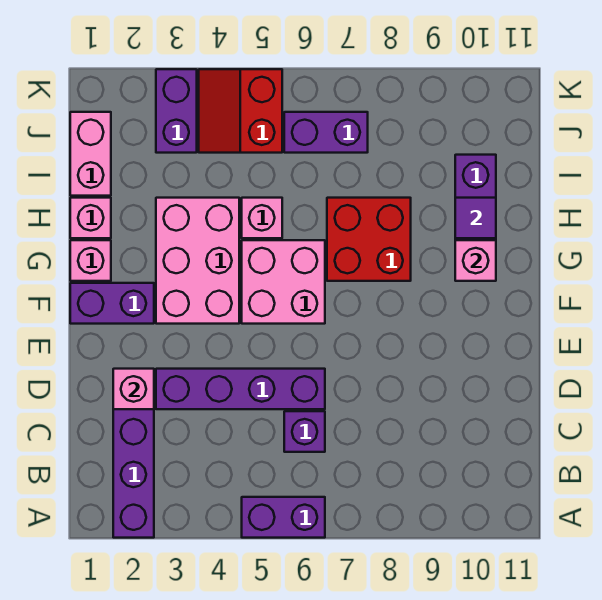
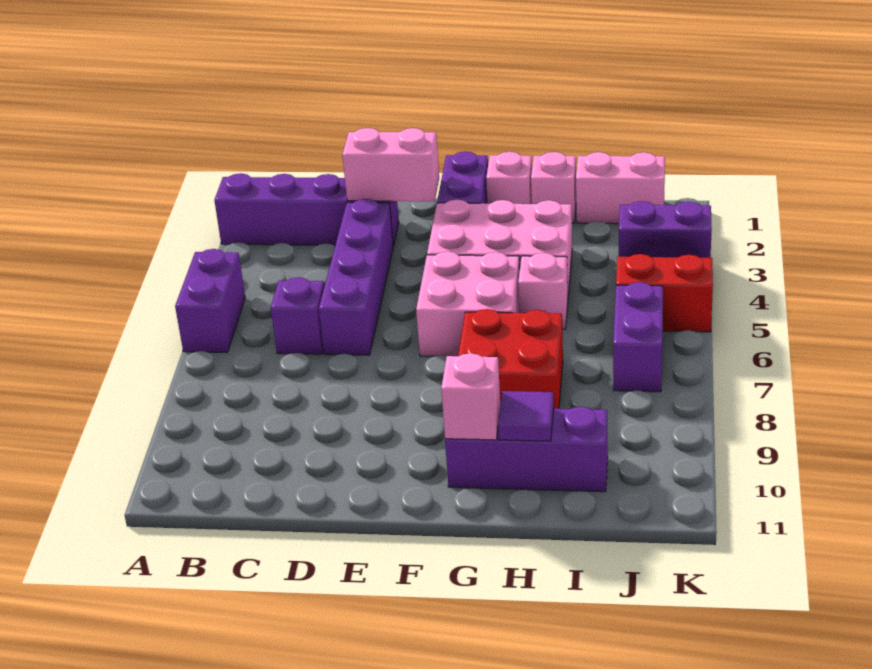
pink brick D2 level 2 -> pink brick D2:E2 level 2

